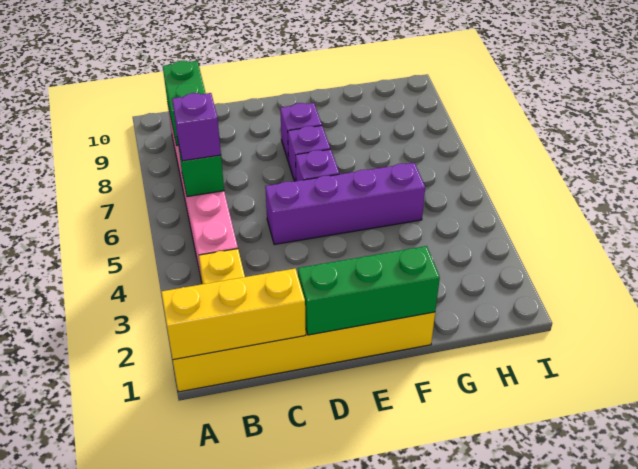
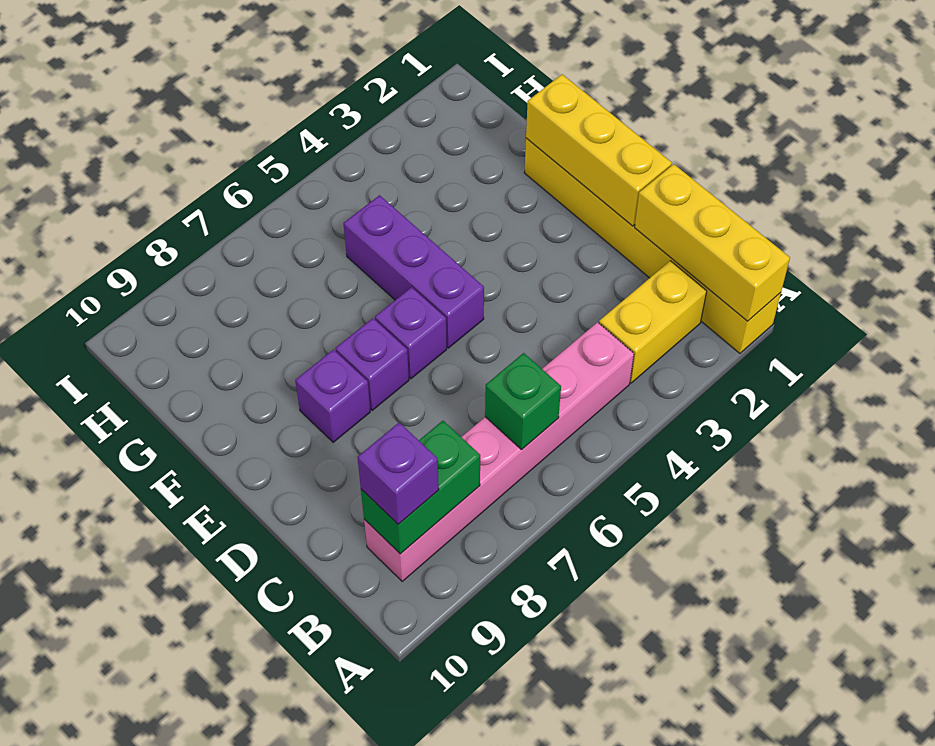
purple brick B6 level 3 -> purple brick B9 level 3
green brick D1:F1 level 2 -> yellow brick D1:F1 level 2
purple brick D5:G5 level 1 -> purple brick E5:G5 level 1

